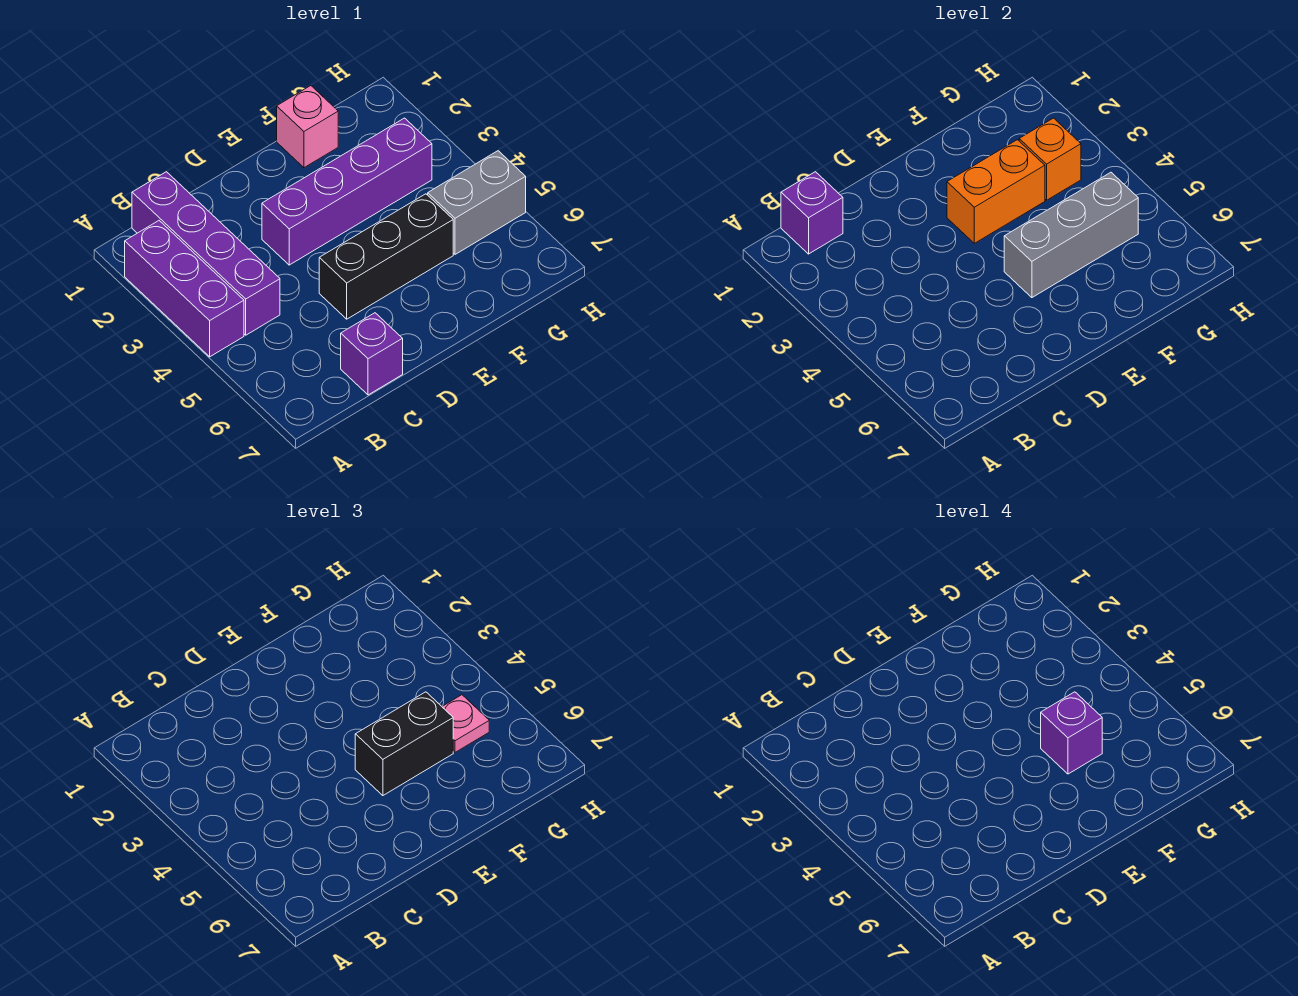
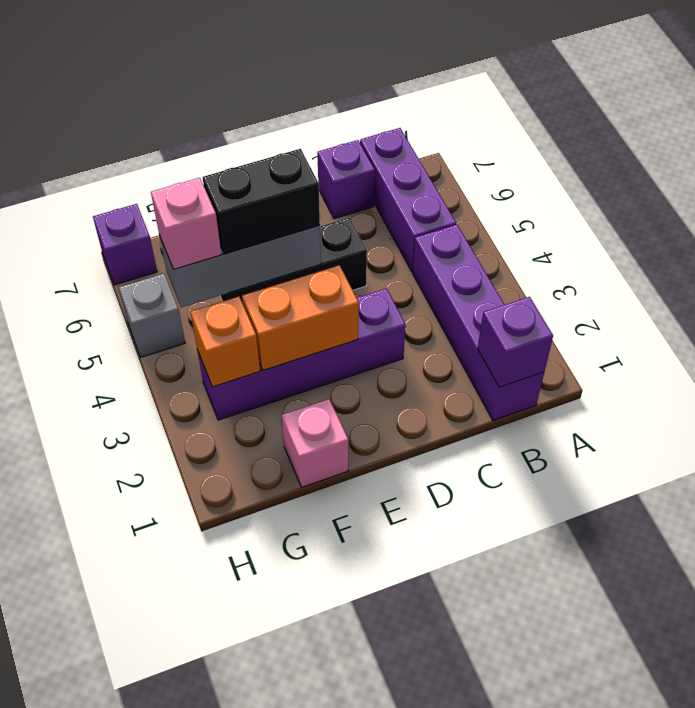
purple brick A2:A4 level 1 -> purple brick B5:B7 level 1
purple brick F5 level 4 -> purple brick H7 level 1
grey brick G5:H5 level 1 -> grey brick H5 level 1
pink plate G5 level 3 -> pink brick G5 level 3

